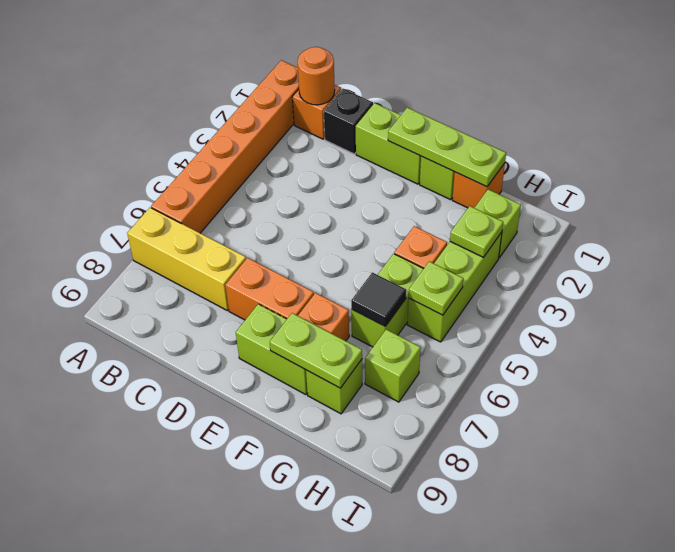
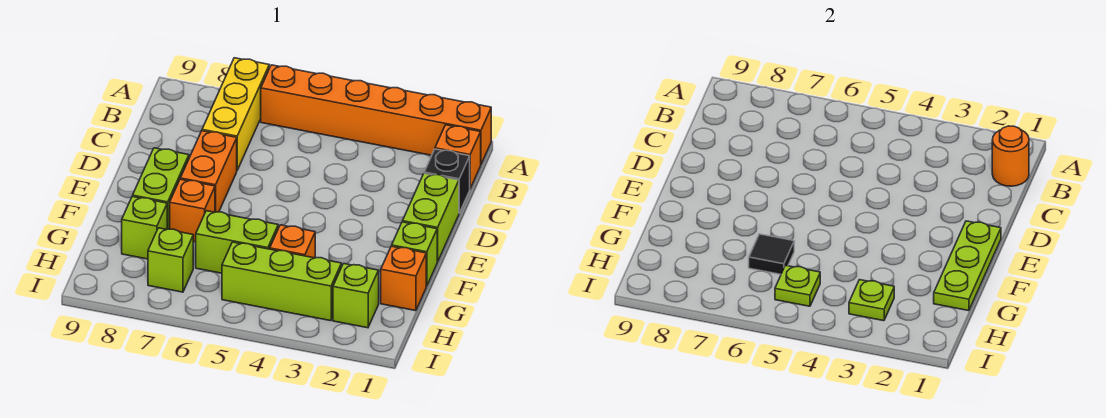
lime plate F8:G8 level 2 -> none

